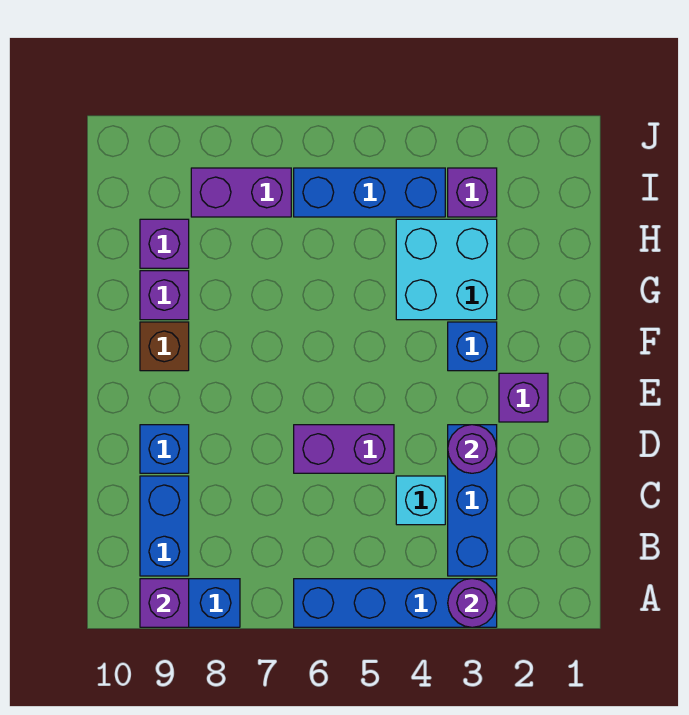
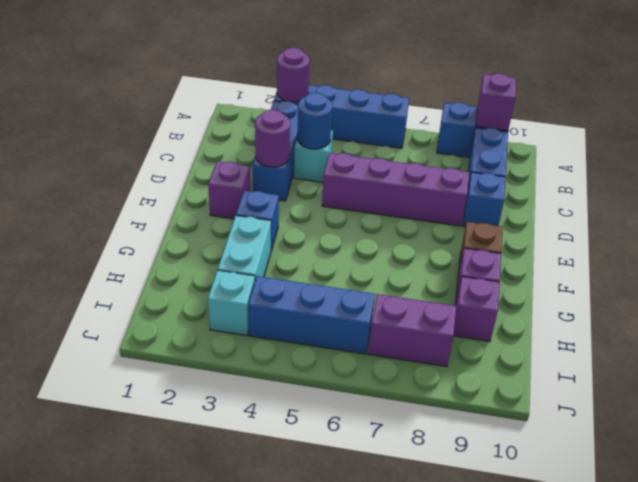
none -> blue round brick C4 level 2
purple brick D5:D6 level 1 -> purple brick D5:D8 level 1
cyan brick G3:H4 level 1 -> cyan brick G3:H3 level 1
purple brick I3 level 1 -> cyan brick I3 level 1

